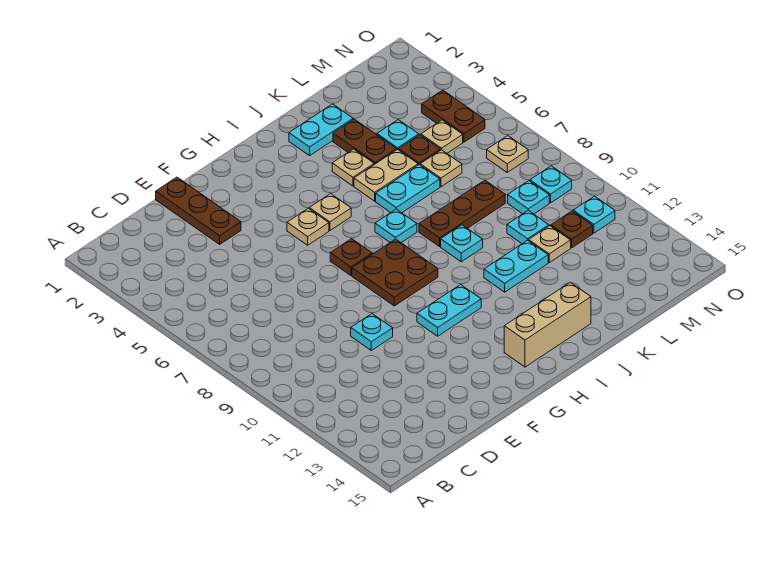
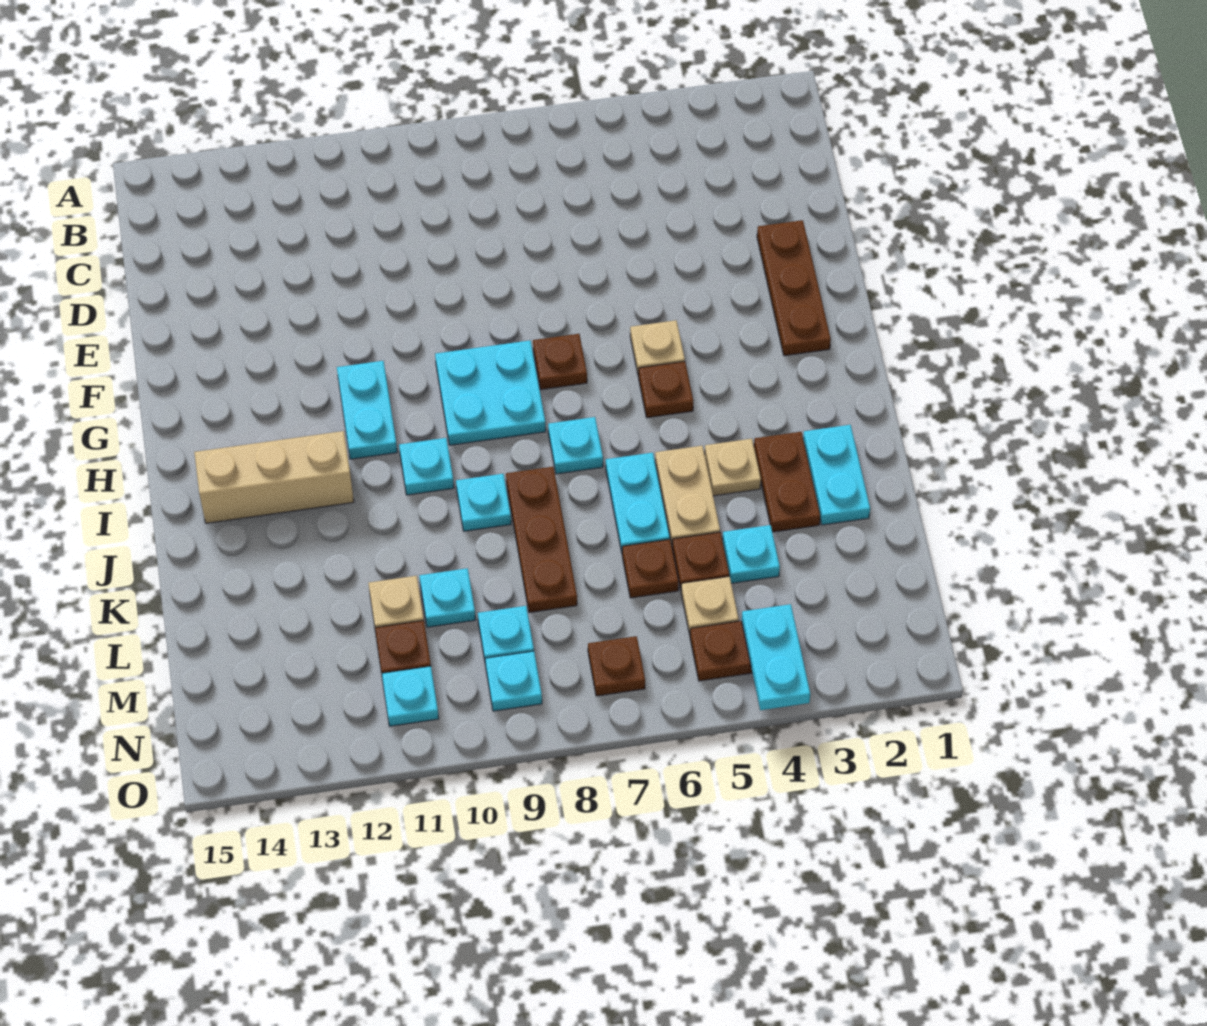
brown plate E1:E3 level 1 -> brown plate E2:G2 level 1
cyan plate E10 level 1 -> cyan plate I10 level 1
brown plate G8:H9 level 1 -> cyan plate G8:H9 level 1
tan plate H5 level 1 -> brown plate H5 level 1
tan brick H14:J14 level 1 -> tan brick I12:I14 level 1
cyan plate J11:K11 level 1 -> cyan plate N4:O4 level 2
brown plate K3:K4 level 1 -> brown plate J3:K3 level 1
tan plate L6 level 1 -> brown plate L6 level 1
tan plate N7 level 1 -> brown plate N7 level 1

